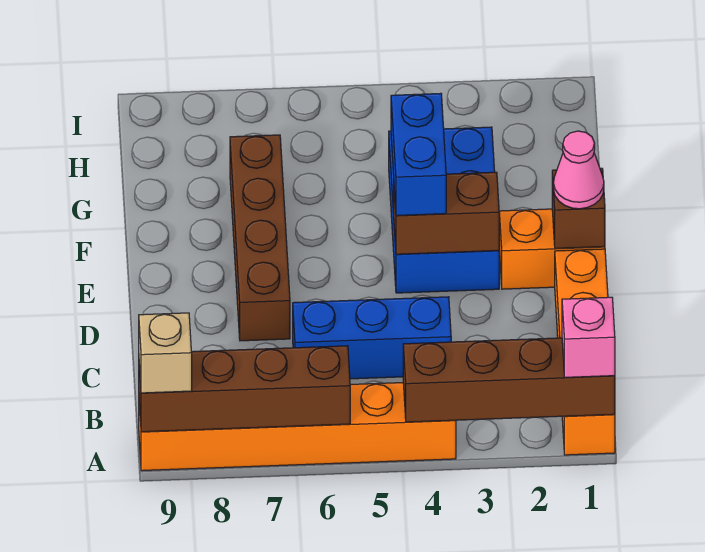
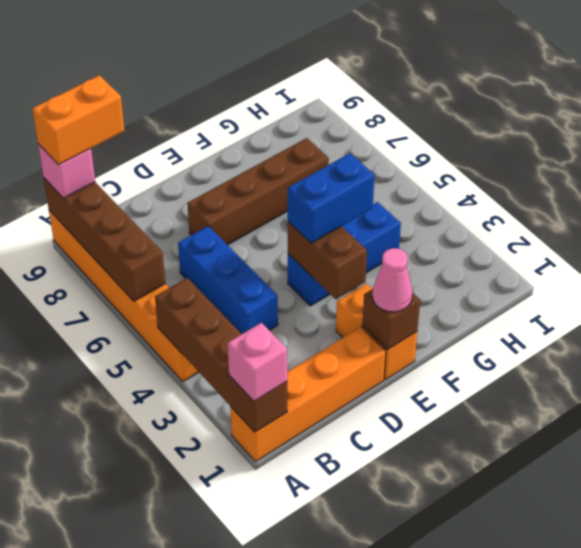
tan brick A9 level 3 -> pink brick A9 level 3
none -> orange brick A9:B9 level 4
blue brick E3:G4 level 1 -> blue brick E4:G4 level 1

